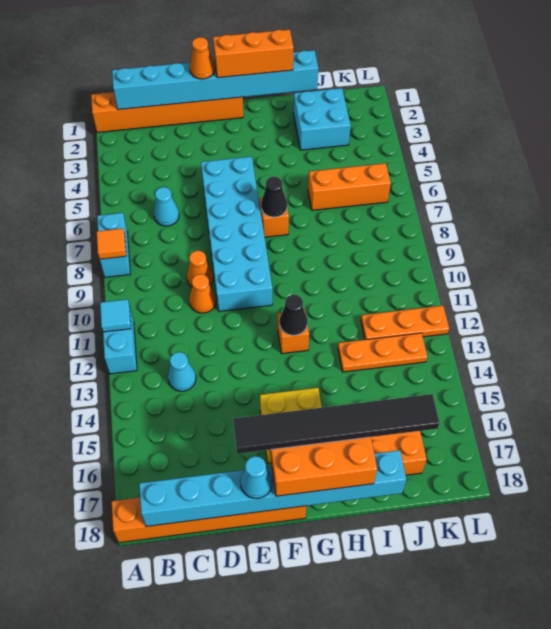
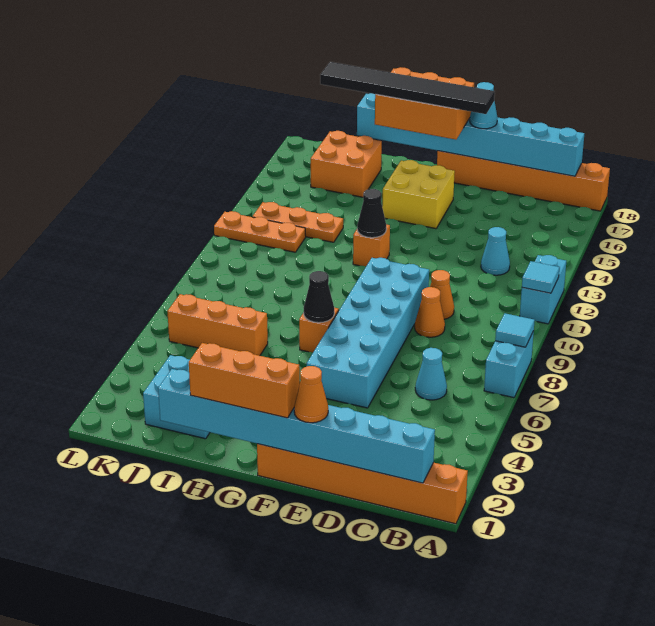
orange tile A8 level 2 -> cyan tile A8 level 2

